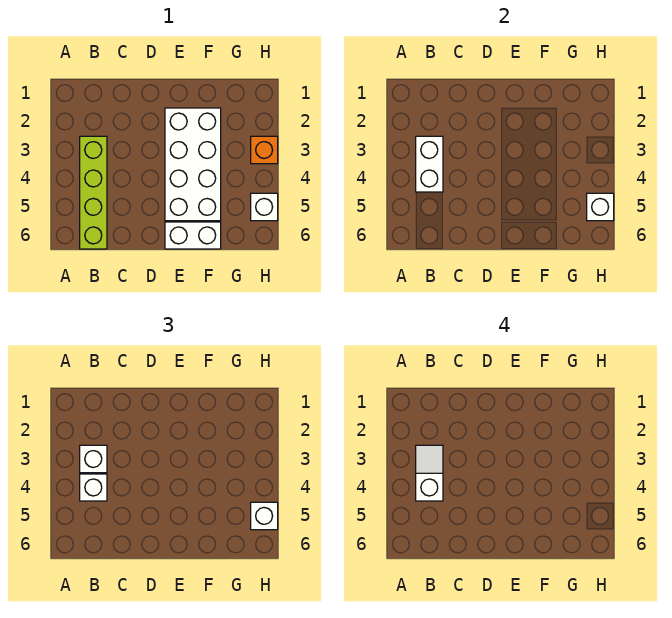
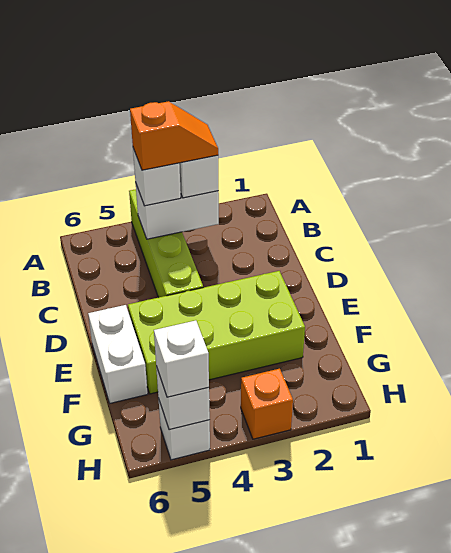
lime brick B3:B6 level 1 -> lime brick A4:D4 level 1
white slope B3:B4 level 4 top 4 -> orange slope B3:B4 level 4 top 4
white brick E2:F5 level 1 -> lime brick E2:F5 level 1

